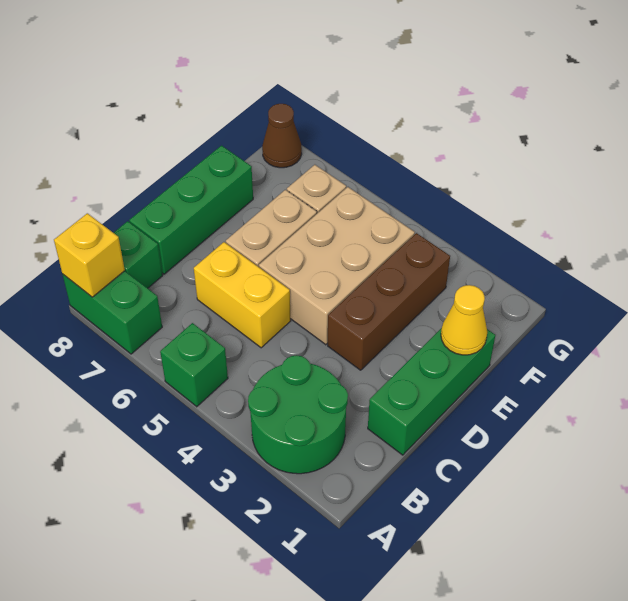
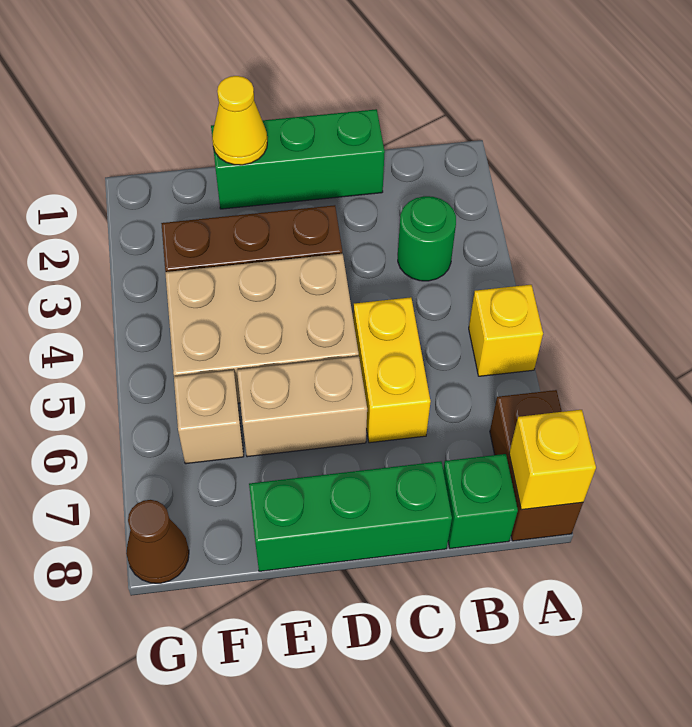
green round brick A2:B3 level 1 -> green round brick B3 level 1
green brick A5 level 1 -> yellow brick A5 level 1
green brick A7:A8 level 1 -> brown brick A7:A8 level 1

